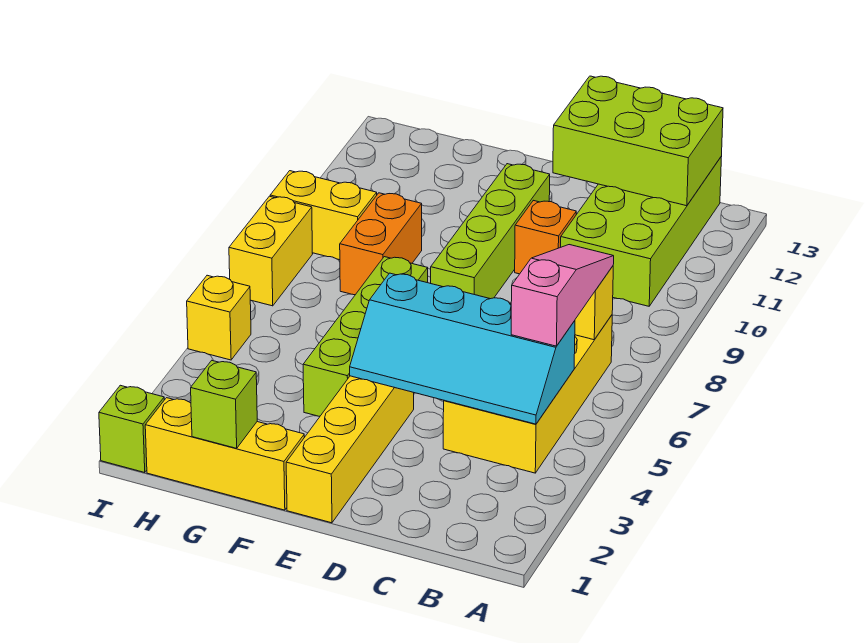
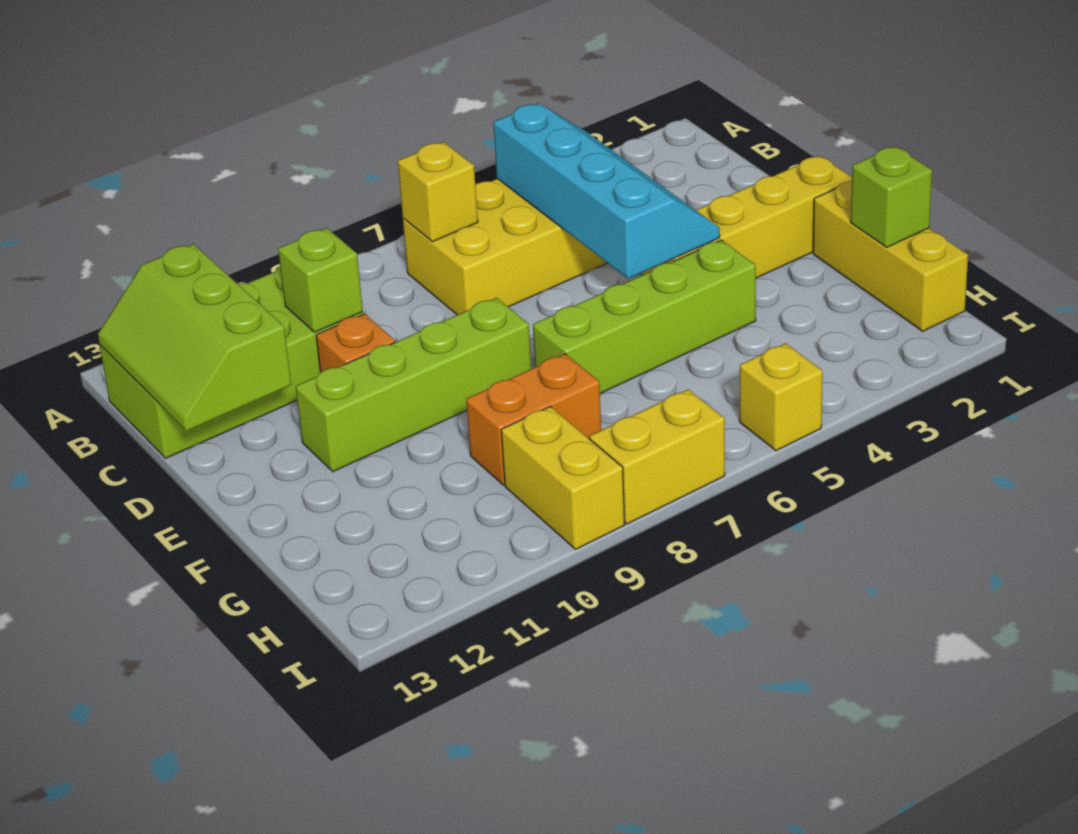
pink slope B5:B7 level 3 top 5 -> none
lime brick B12:D13 level 2 -> lime slope B12:D13 level 2 top 12
lime brick I1 level 1 -> lime brick C10 level 2

